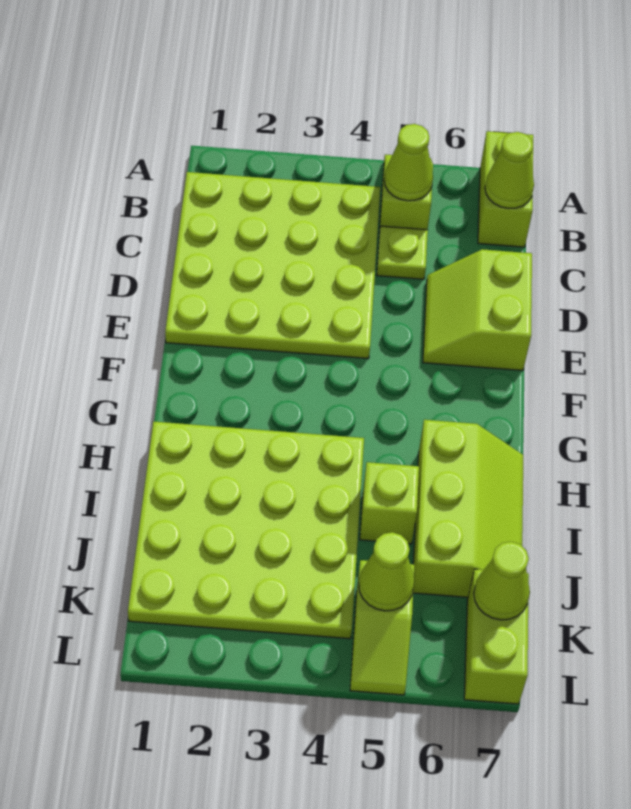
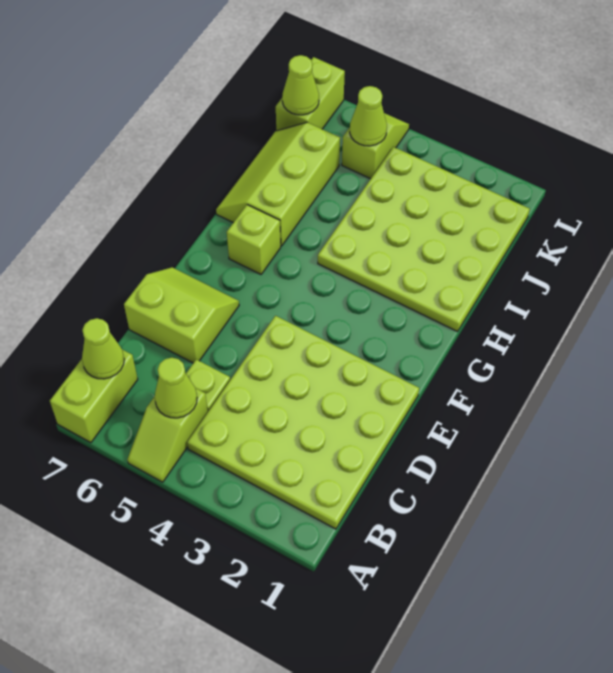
lime slope D6:E7 level 1 top 7 -> lime slope D6:E7 level 1 top D
lime brick I5 level 1 -> lime brick G6 level 1

